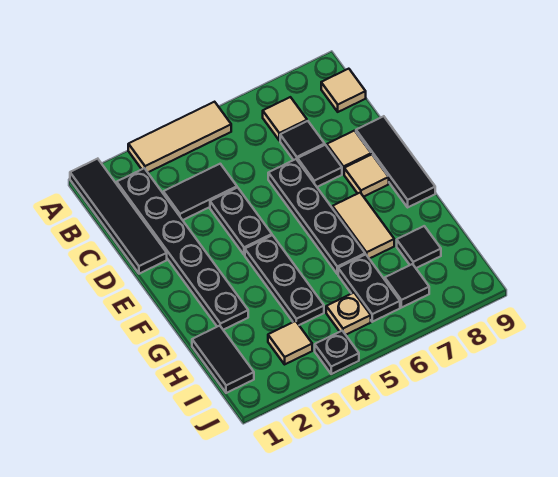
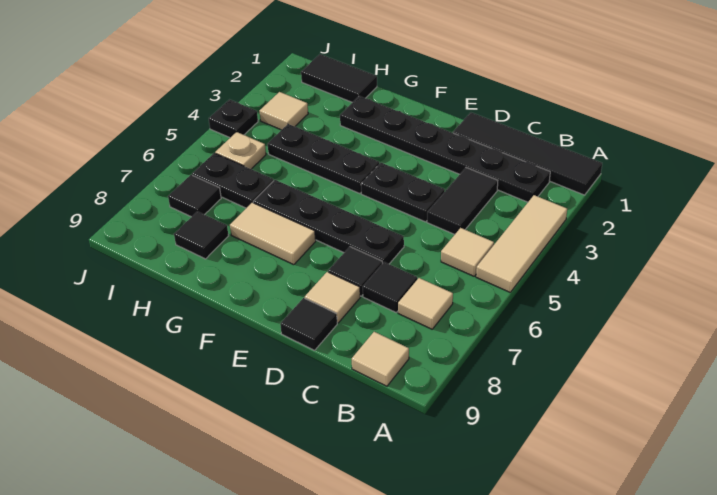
black tile D9:F9 level 1 -> black tile D9 level 1
tan tile E8 level 1 -> tan tile B5 level 1

